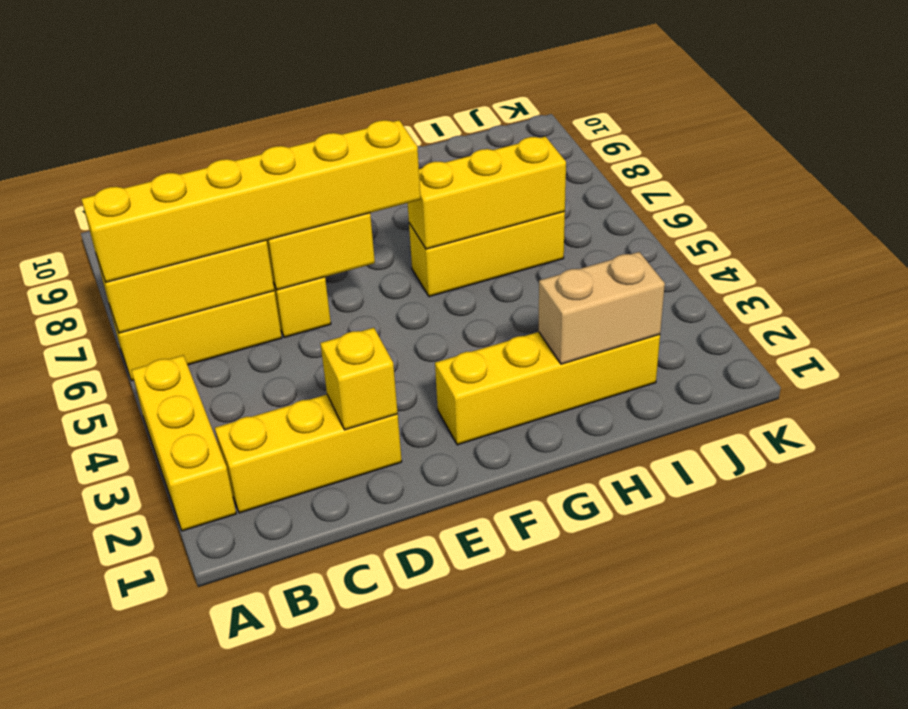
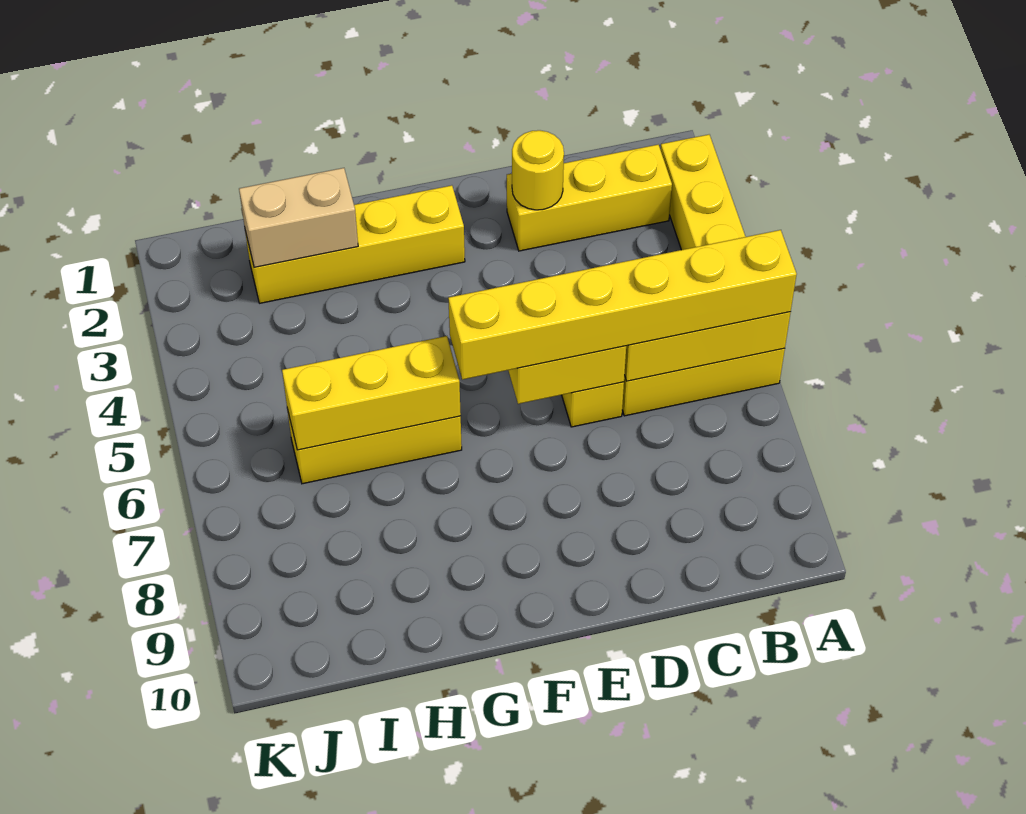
yellow brick D2 level 2 -> yellow round brick D2 level 2

